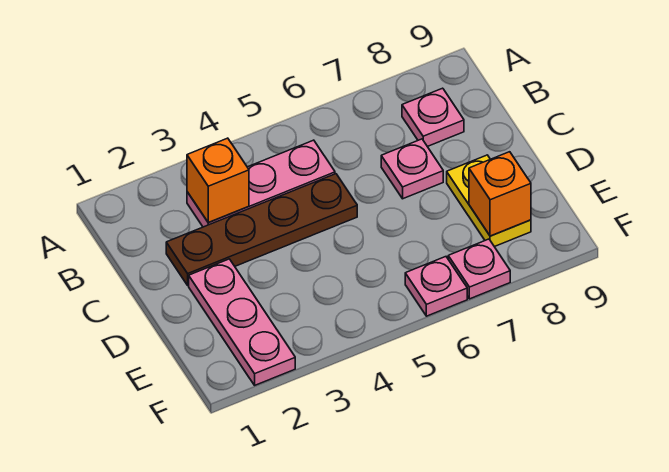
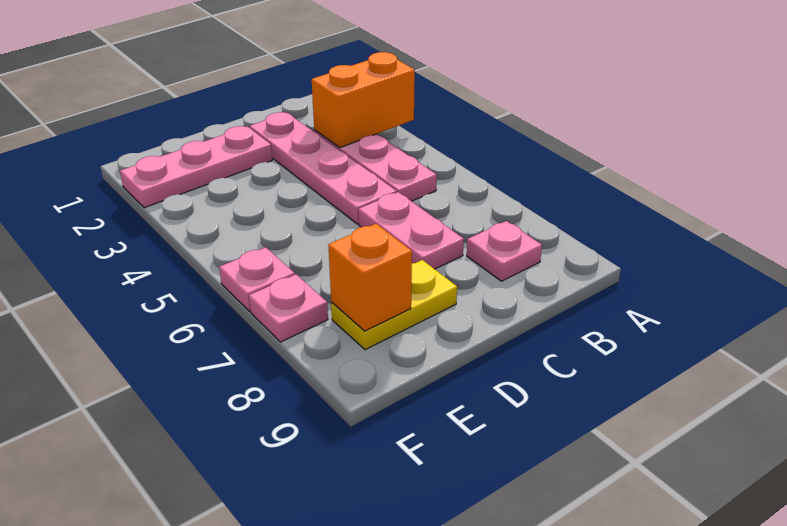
orange brick B3 level 2 -> orange brick A3:B3 level 2
brown plate C2:C5 level 1 -> pink plate C2:C5 level 1
pink plate C7 level 1 -> pink plate C6:C7 level 1

